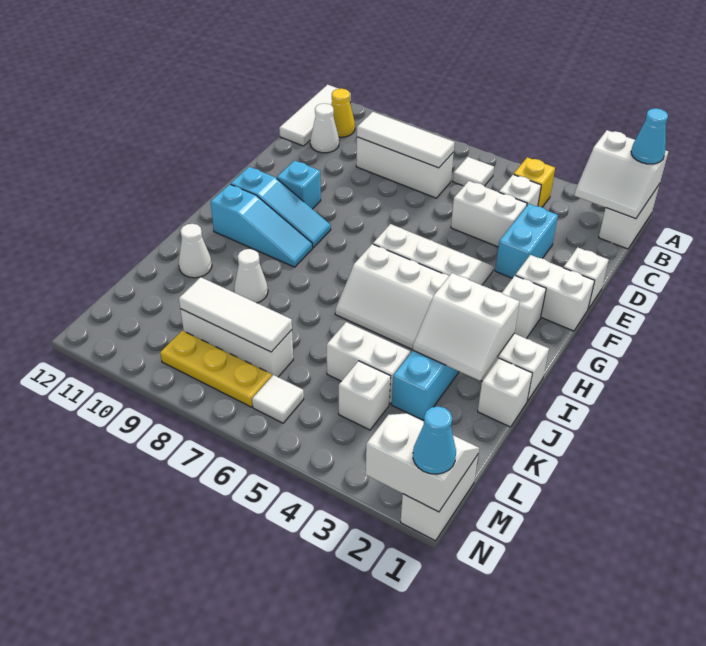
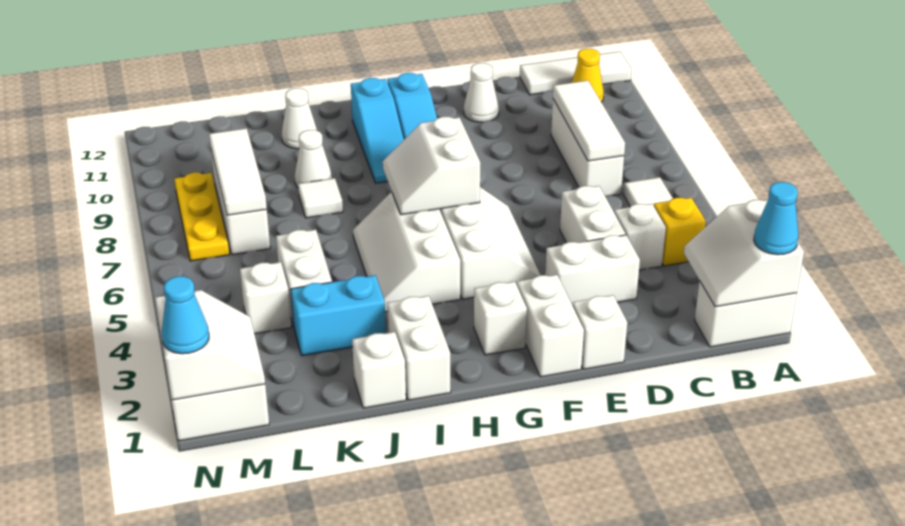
white cone C11 level 1 -> white cone E11 level 1
cyan brick D3:E3 level 1 -> white brick D3:E3 level 1
cyan brick F10 level 1 -> none
white slope I2:J3 level 2 top I -> white slope G6:H7 level 2 top G
white tile M6 level 1 -> white tile J8 level 1

